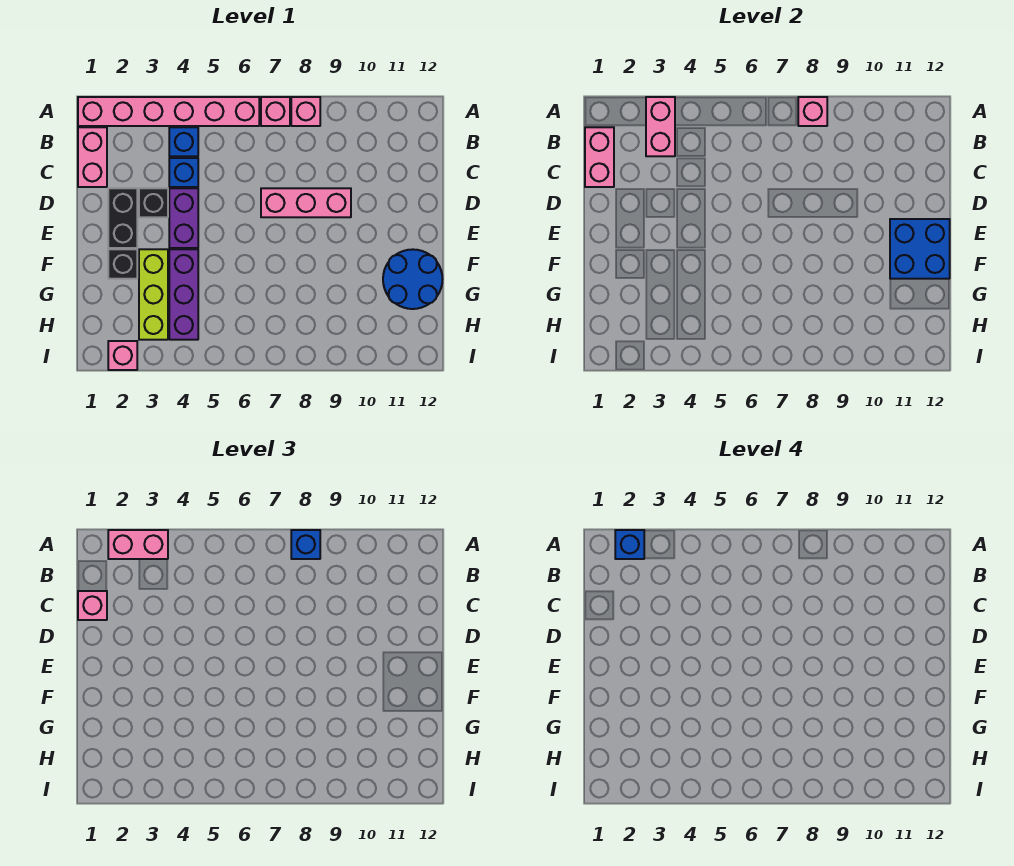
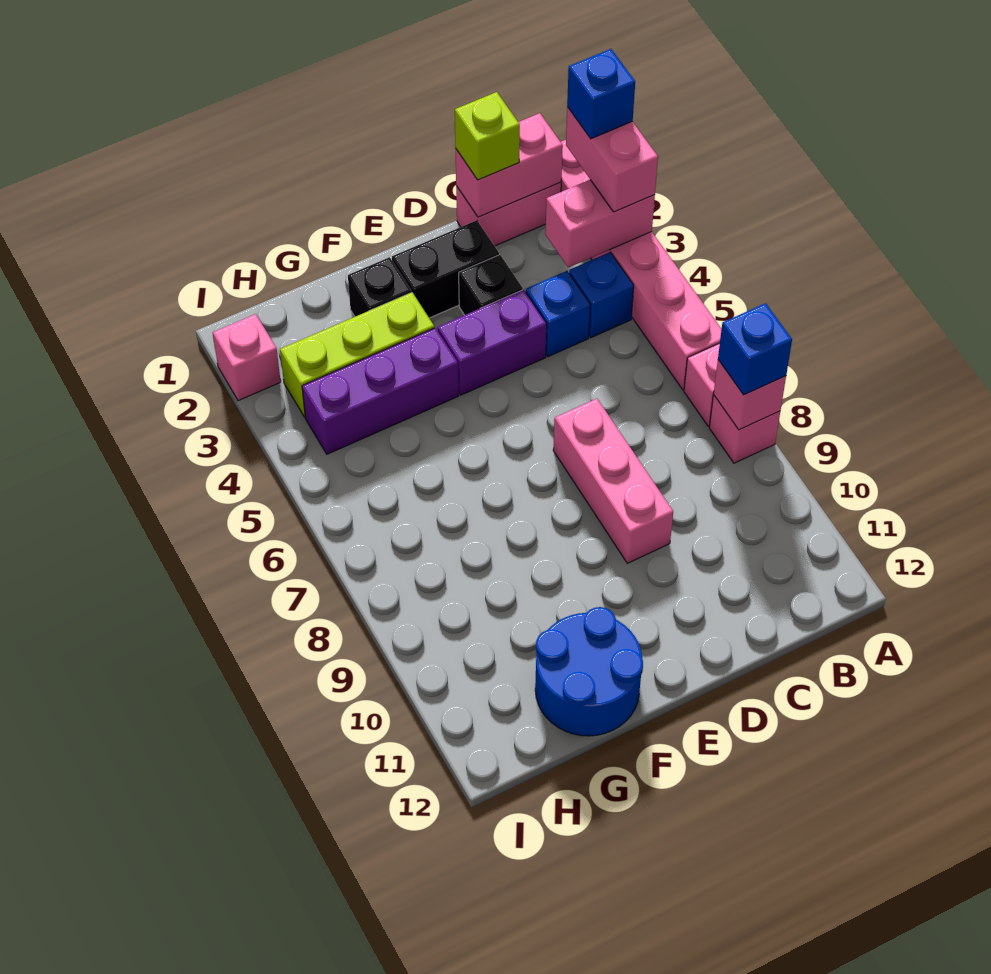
pink brick C1 level 3 -> lime brick C1 level 3
blue brick E11:F12 level 2 -> none

